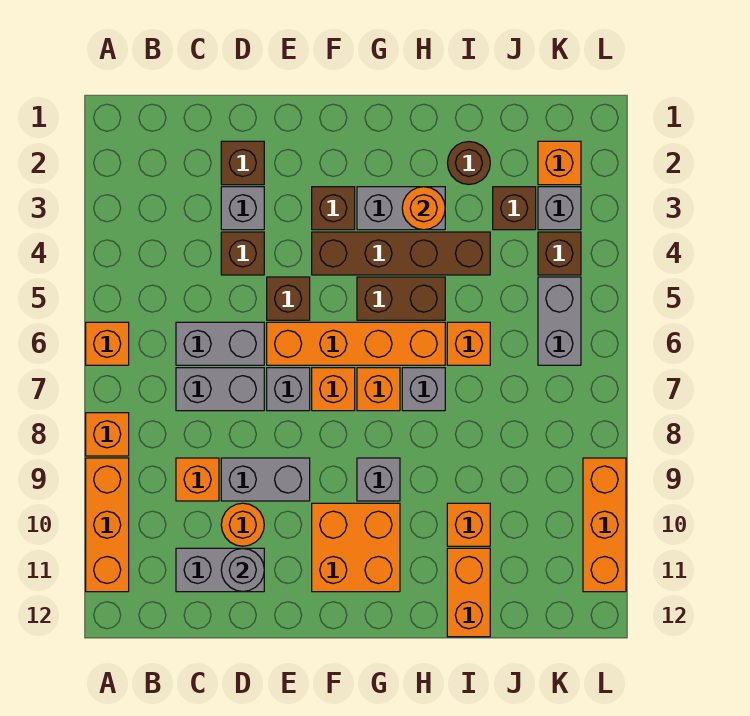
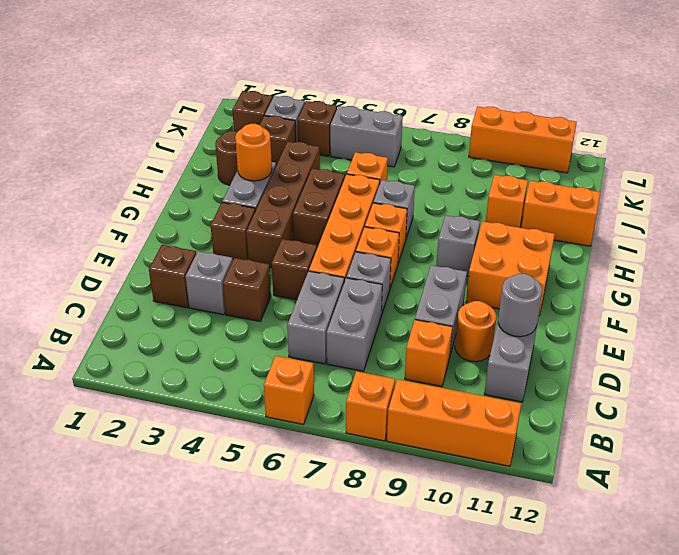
orange brick K2 level 1 -> brown brick K2 level 1

